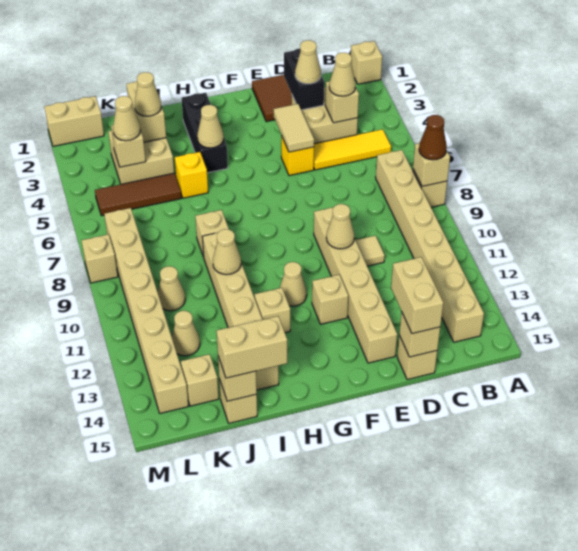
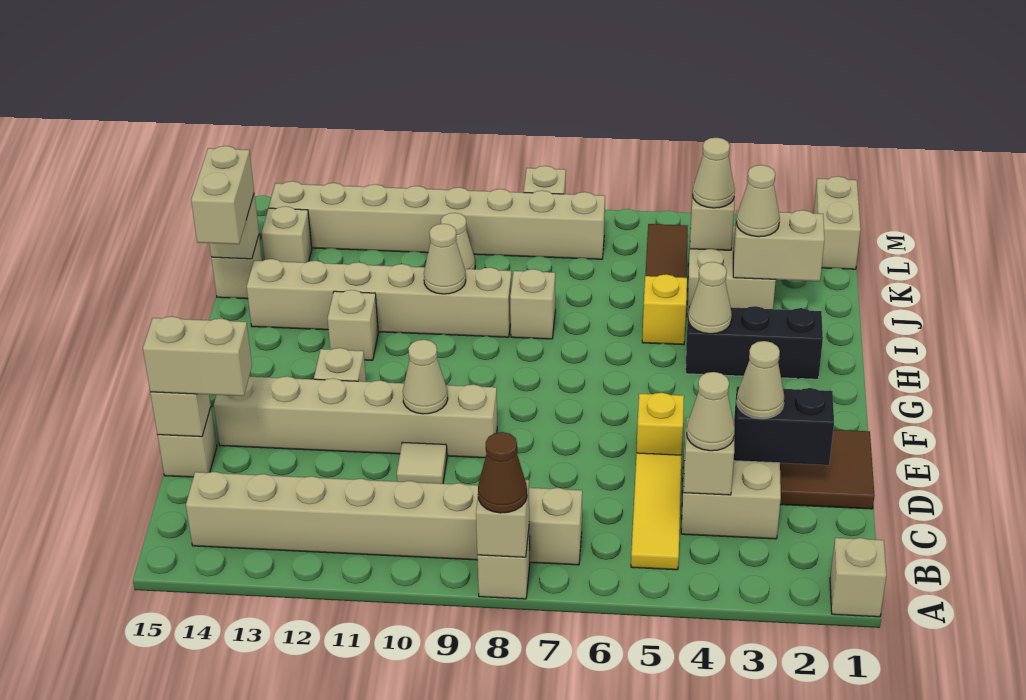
tan tile E4:E5 level 2 -> none
tan cone G11 level 1 -> none
tan cone K12 level 1 -> none

